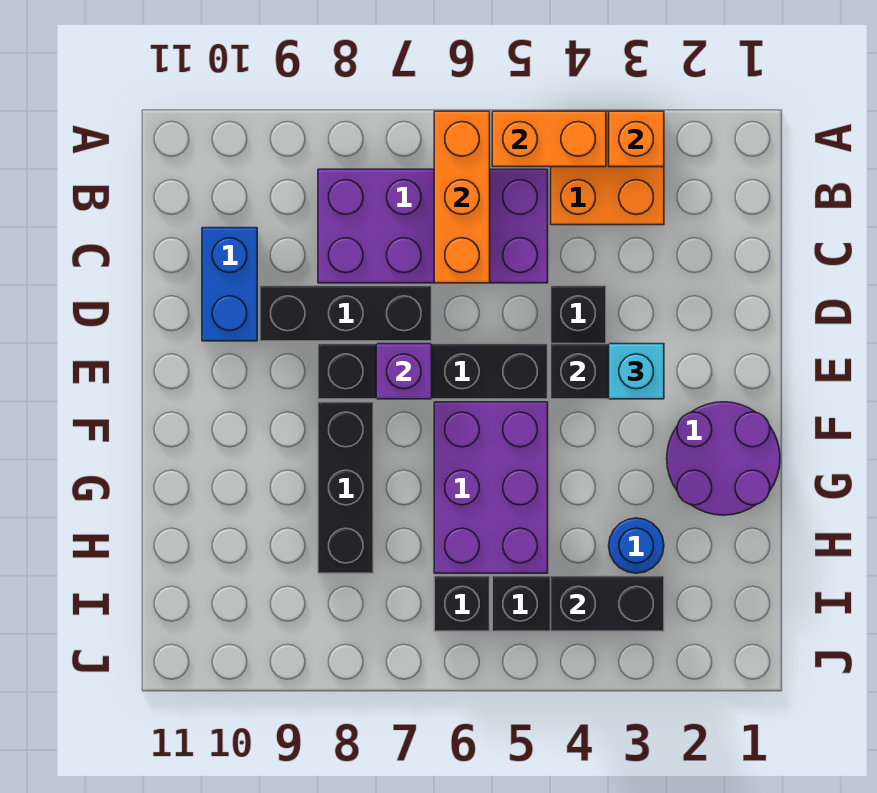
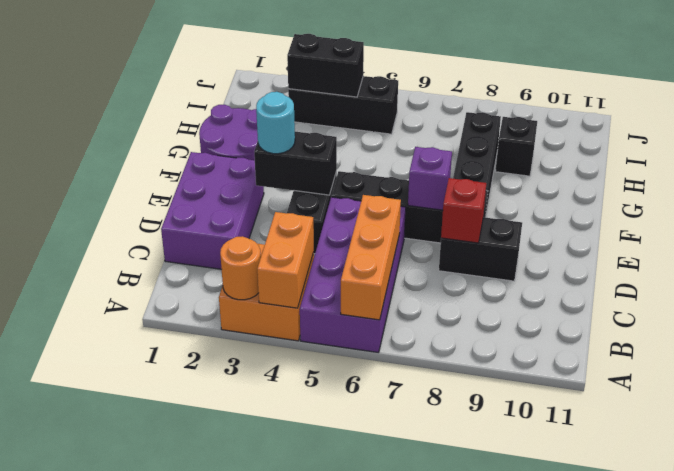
orange brick A3 level 2 -> orange round brick A3 level 2
orange brick A4:A5 level 2 -> orange brick A4:B4 level 2
purple brick B5:C8 level 1 -> purple brick A5:D6 level 1
blue brick C10:D10 level 1 -> none
black brick D7:D9 level 1 -> black brick D8:D9 level 1
none -> red brick D8 level 2
cyan brick E3 level 3 -> cyan round brick E3 level 3
purple brick F5:H6 level 1 -> purple brick C1:E2 level 1
blue round brick H3 level 1 -> none
black brick I6 level 1 -> black brick H9 level 1

